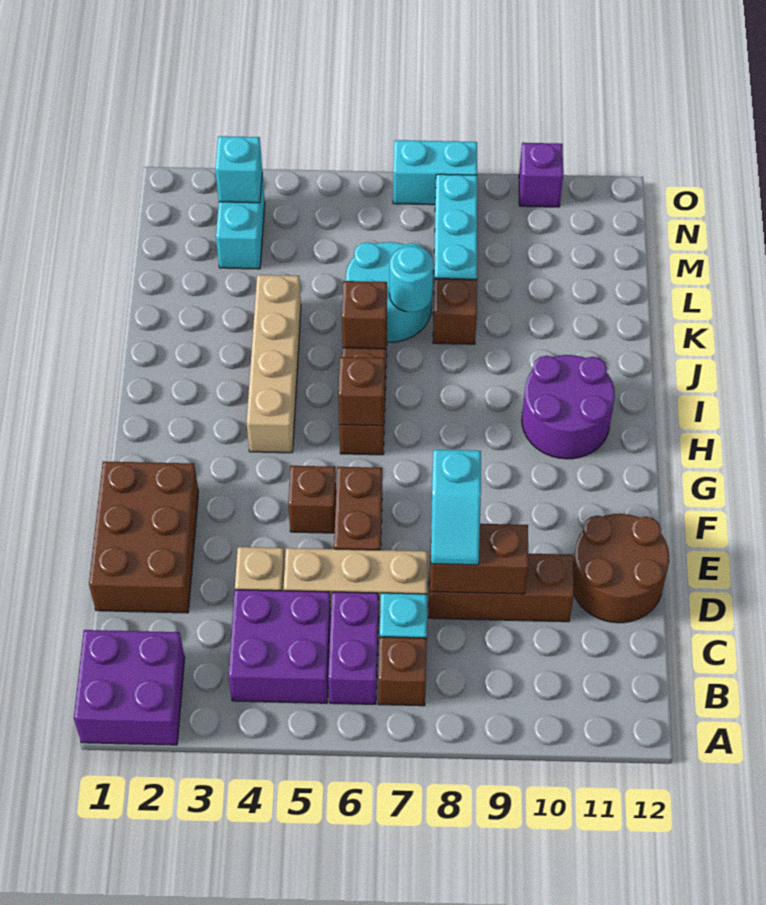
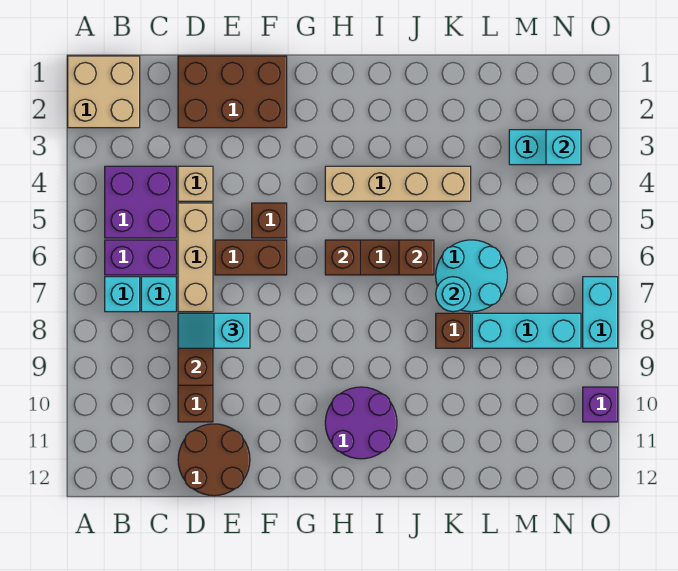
purple brick A1:B2 level 1 -> tan brick A1:B2 level 1
brown brick B7 level 1 -> cyan brick B7 level 1

